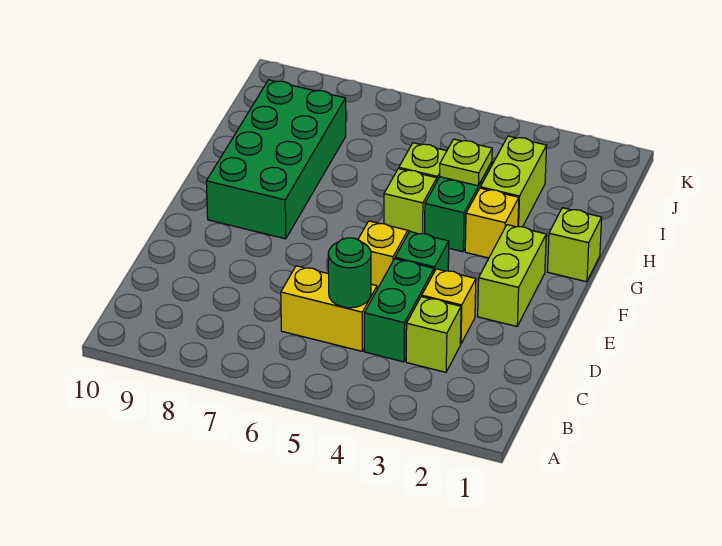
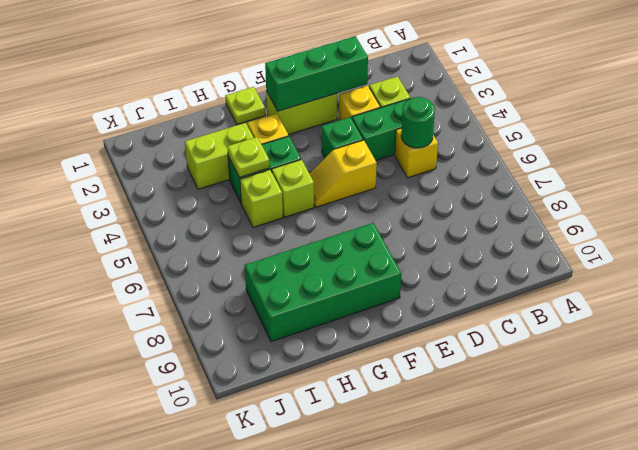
yellow brick C5:C6 level 1 -> yellow brick C5 level 1
none -> green brick D2:F2 level 2
lime brick G1 level 1 -> lime plate G1 level 1

